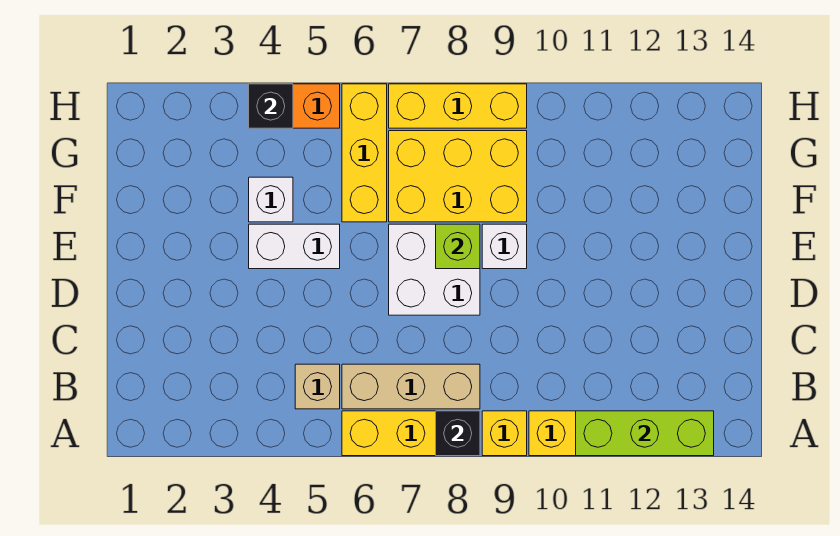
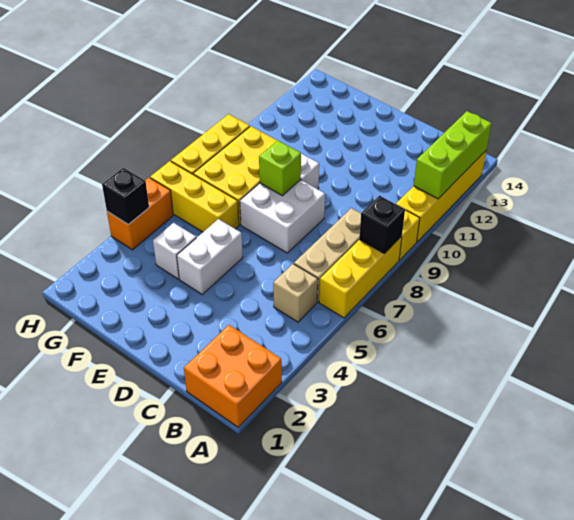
none -> orange brick A1:B2 level 1

